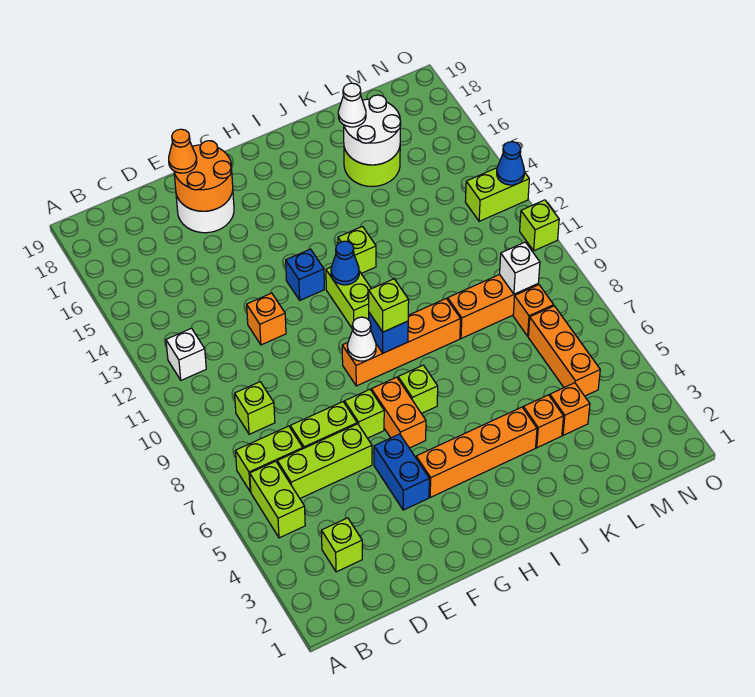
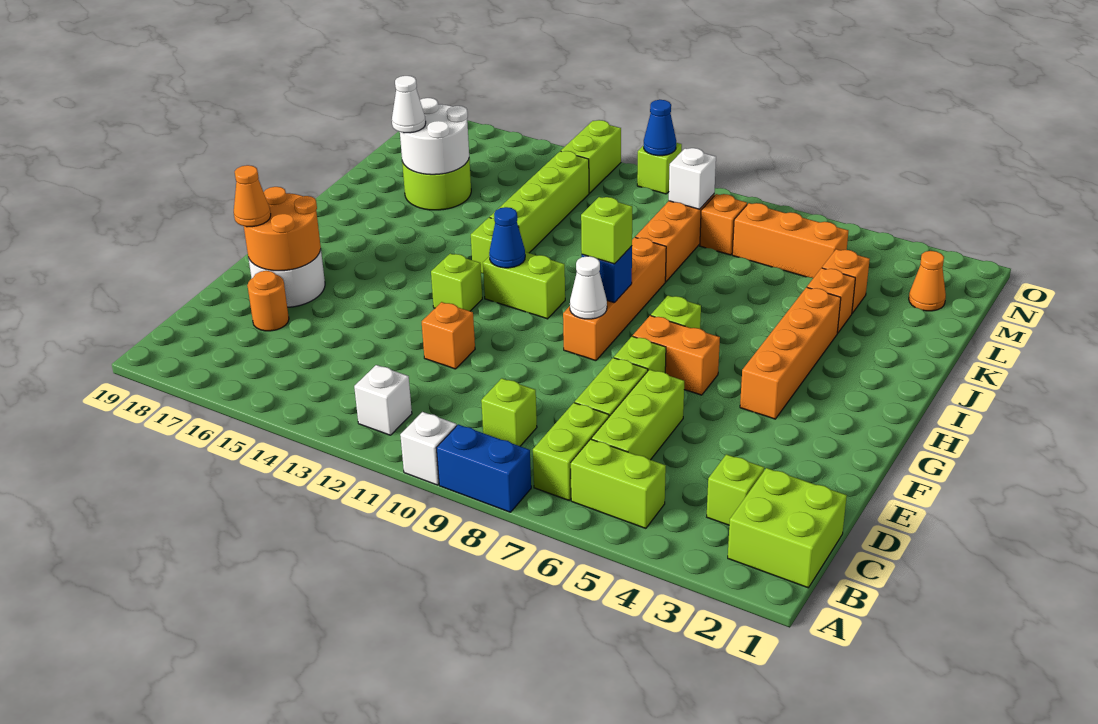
none -> white brick A10 level 1
none -> lime brick B1:C2 level 1
none -> orange round brick D17 level 1
blue brick F4:F5 level 1 -> blue brick A8:A9 level 1
blue brick G13 level 1 -> lime brick G13 level 1
none -> lime brick J13:M13 level 1
none -> orange cone M2 level 1
blue cone O13 level 2 -> blue cone O11 level 2

